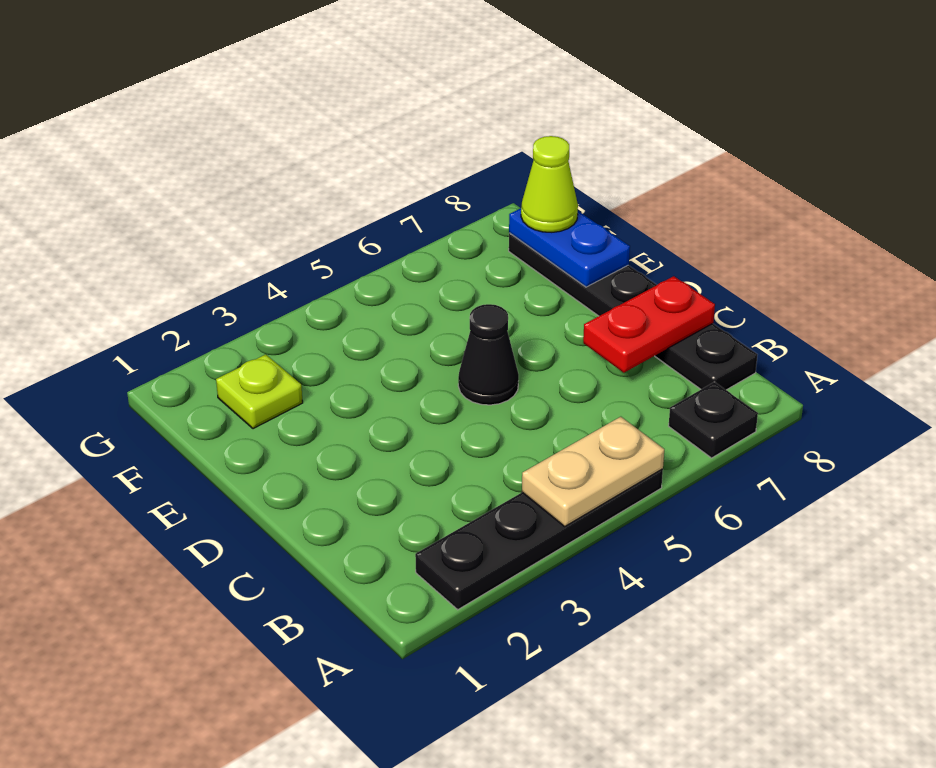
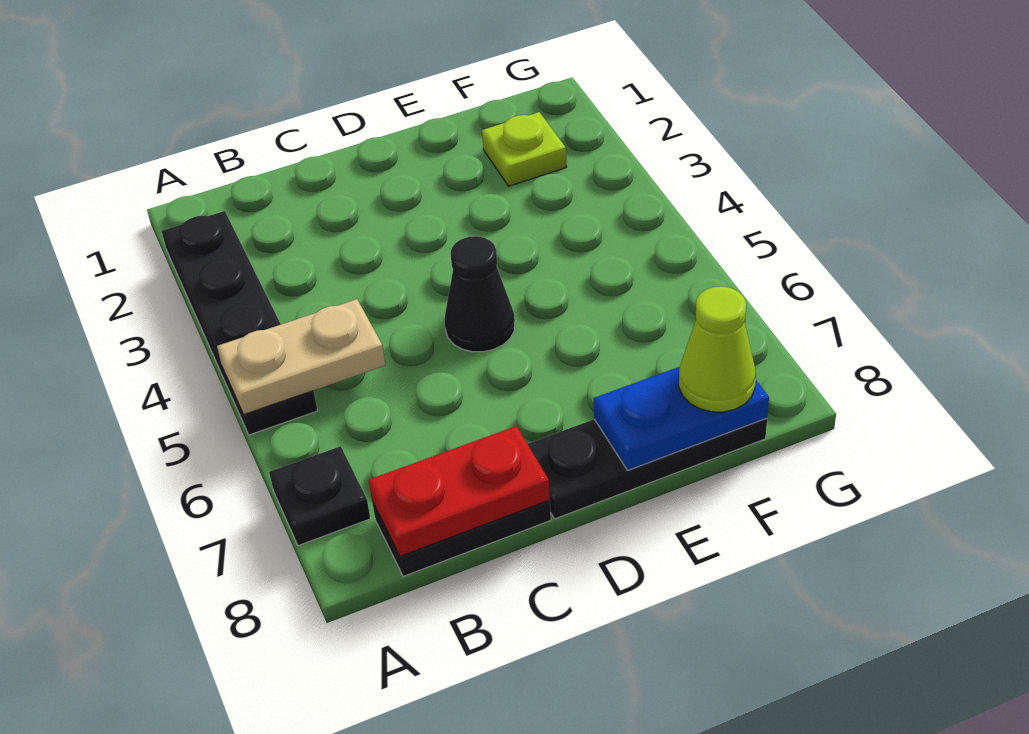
tan plate A4:A5 level 2 -> tan plate A5:B5 level 2
red plate C7:C8 level 2 -> red plate B8:C8 level 2

